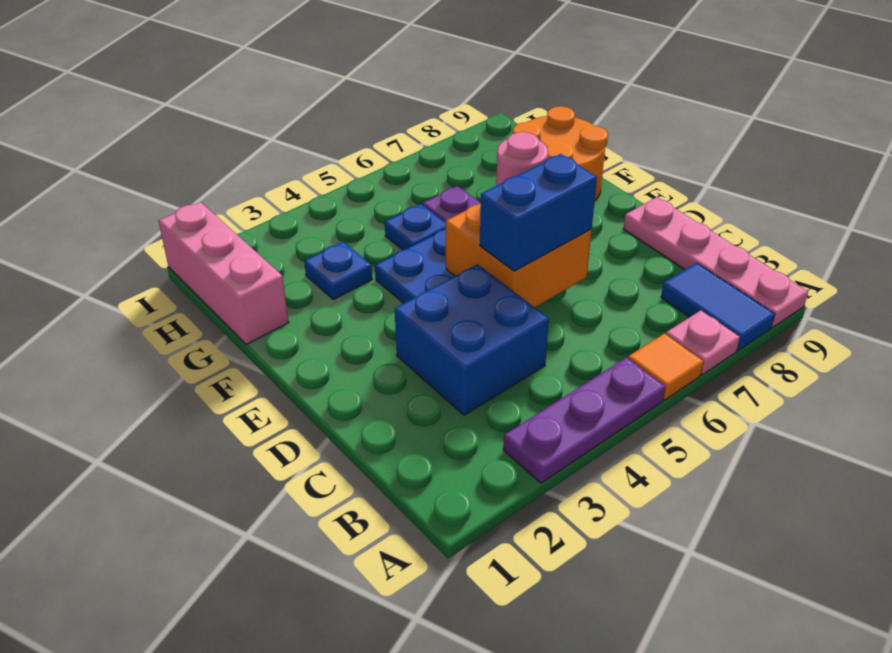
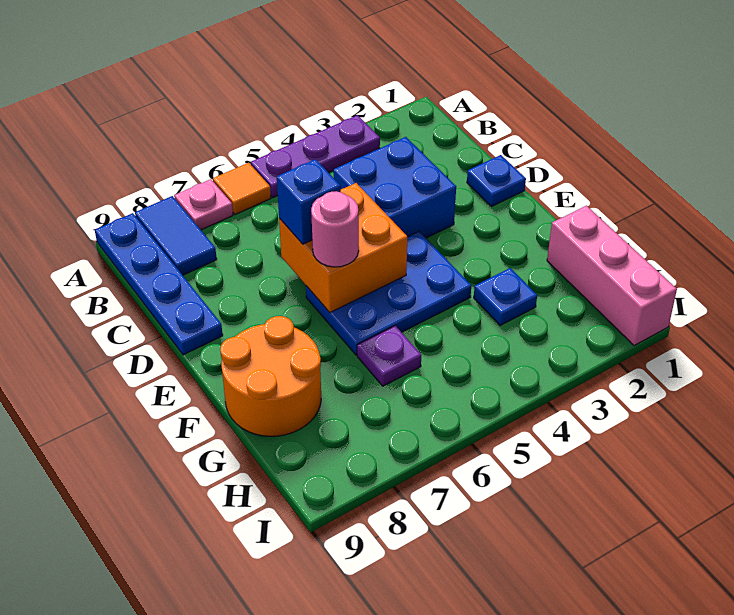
pink plate A9:D9 level 1 -> blue plate A9:D9 level 1
blue brick D5:D6 level 3 -> blue brick D6 level 3
blue plate G5 level 1 -> blue plate D1 level 1

